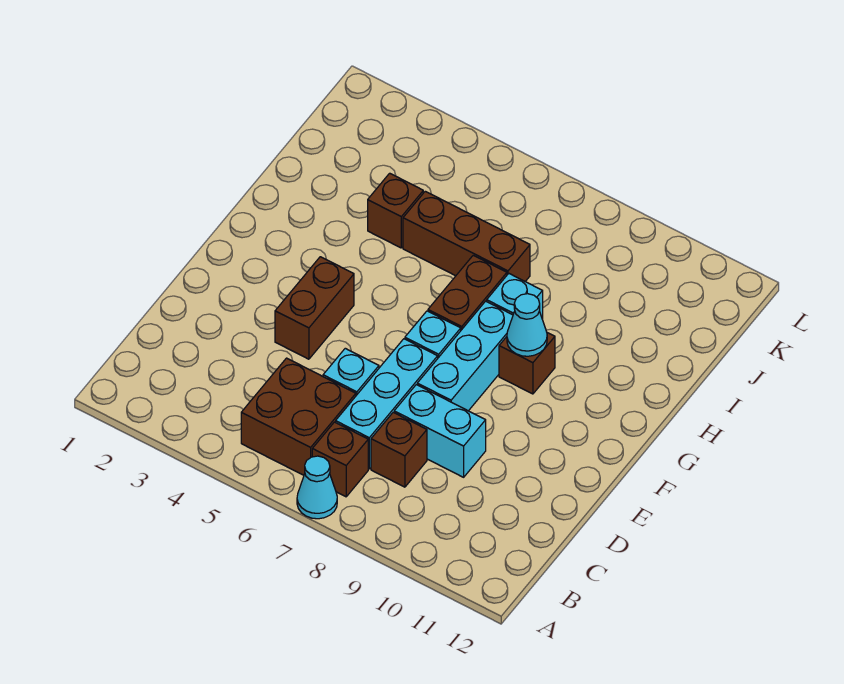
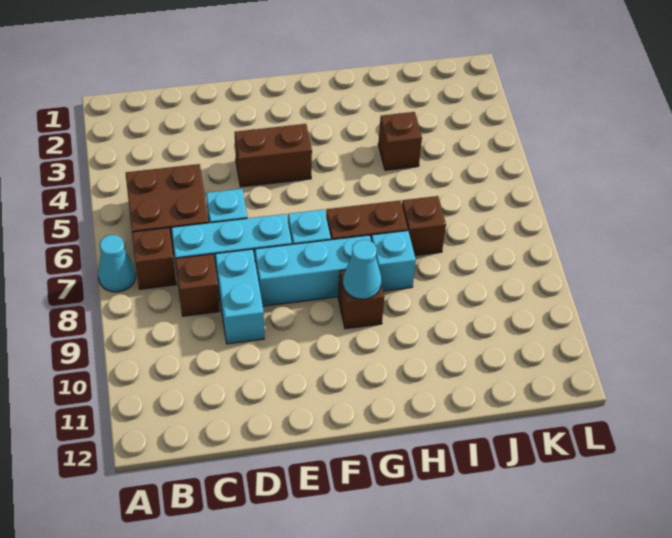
brown brick I5:I7 level 1 -> brown brick I7 level 1

